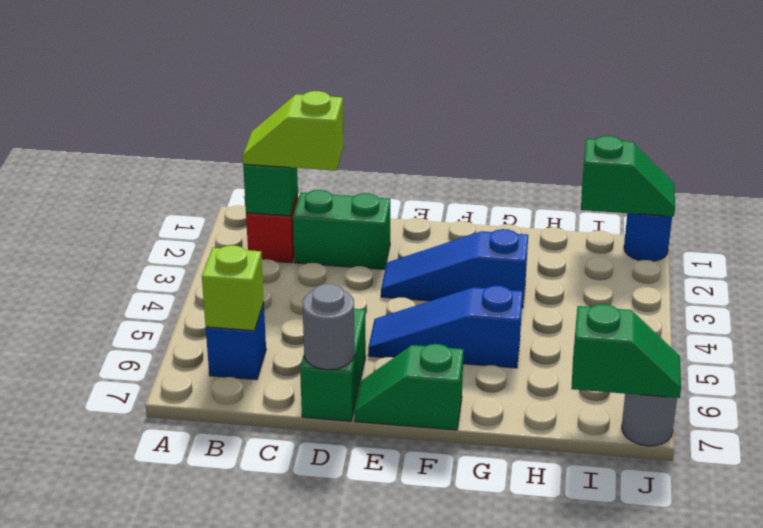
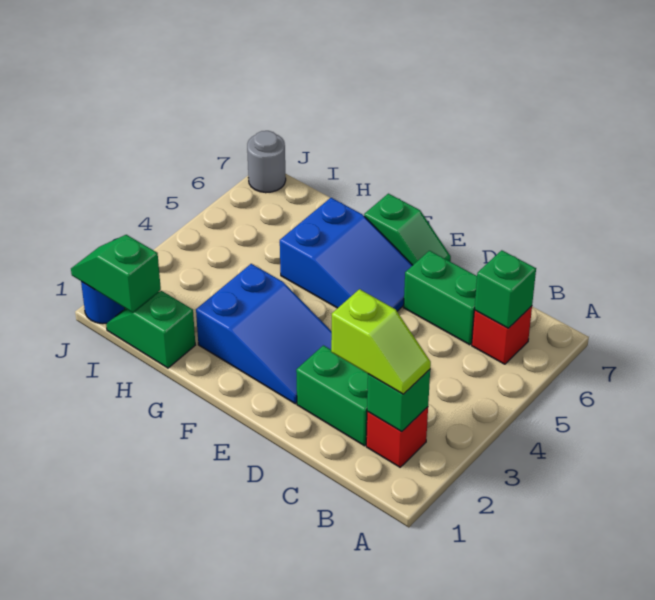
blue brick B6 level 1 -> red brick B6 level 1
lime brick B6 level 2 -> green brick B6 level 2
green brick D6:D7 level 1 -> green brick C6:D6 level 1
grey round brick D7 level 2 -> none
blue slope E3:G3 level 1 top G -> blue slope E2:G3 level 1 top G
blue slope E5:G5 level 1 top G -> blue slope E5:G6 level 1 top G
green slope I7:J7 level 2 top I -> green slope H1:I1 level 1 top H

